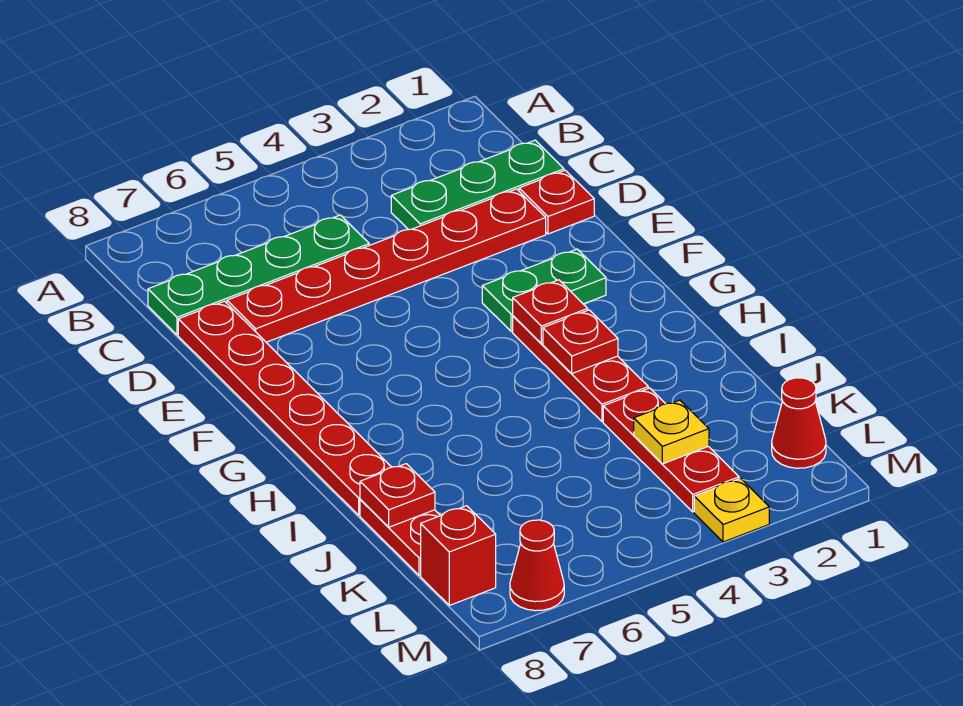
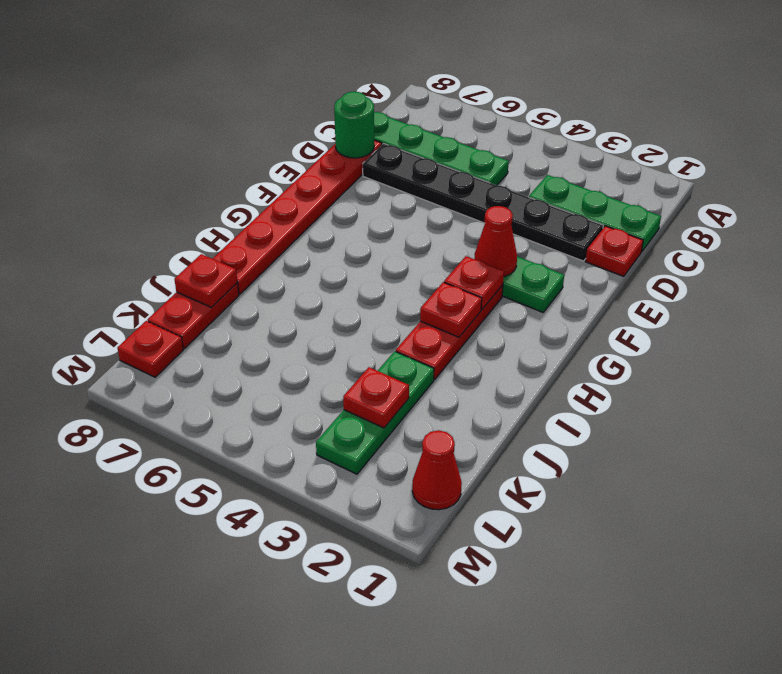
red plate D2:D7 level 1 -> black plate D2:D7 level 1
none -> green round brick D8 level 2
red plate J3:L3 level 1 -> green plate J3:L3 level 1
yellow plate K3 level 2 -> red plate K3 level 2
red brick L8 level 1 -> red plate L8 level 1
yellow plate M3 level 1 -> none
red cone M7 level 1 -> red cone F3 level 2

